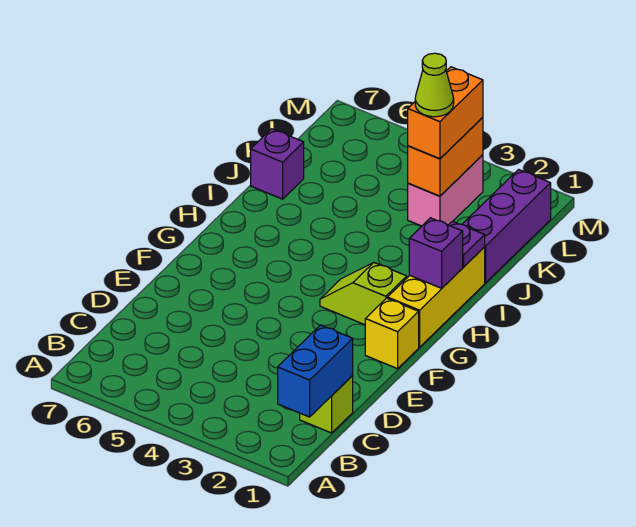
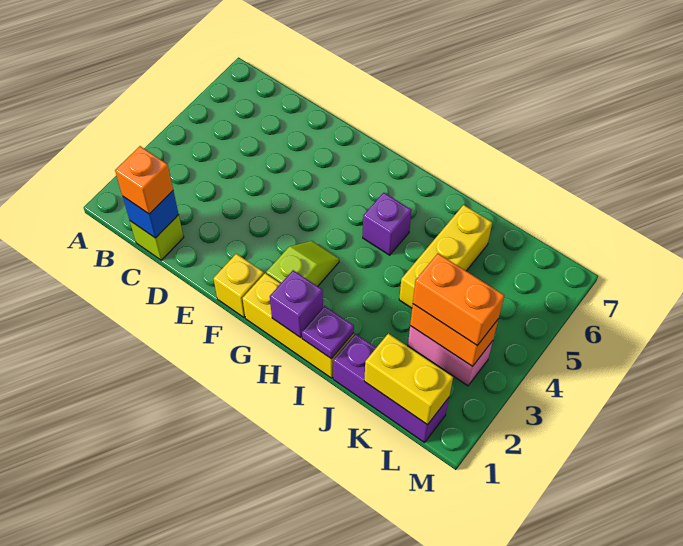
blue brick B1:C1 level 2 -> blue brick C1 level 2
none -> orange brick C1 level 3
none -> yellow brick J4:J6 level 1
purple brick J7 level 1 -> purple brick H5 level 1
none -> yellow brick K1:L1 level 2
lime cone K3 level 4 -> none

